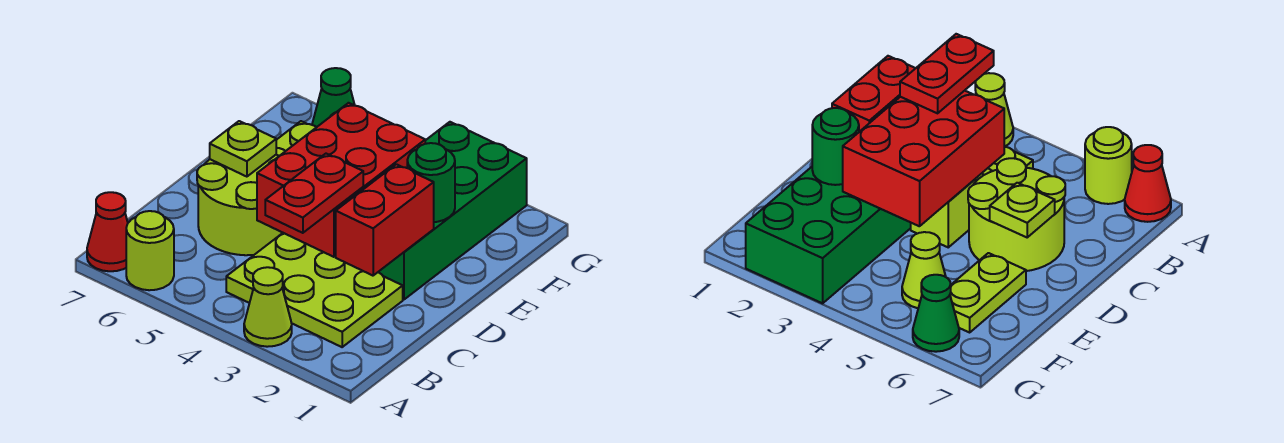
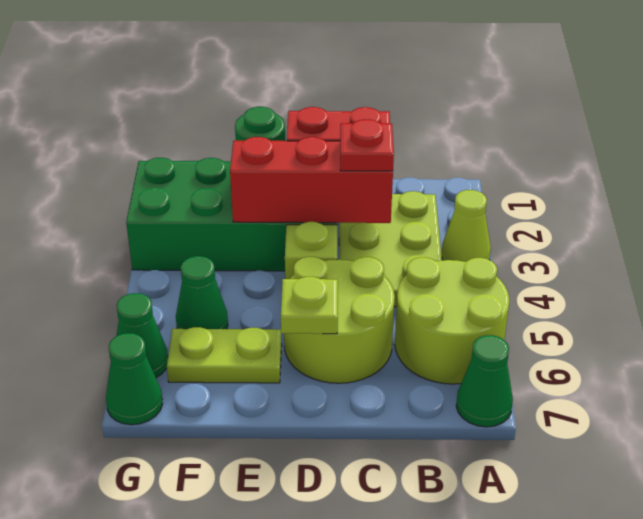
lime round brick A6 level 1 -> lime round brick A5:B6 level 1
red cone A7 level 1 -> green cone A7 level 1
red plate B3:C3 level 3 -> red plate C3 level 3
red brick C3:E4 level 2 -> red brick C3:E3 level 2
lime cone F5 level 1 -> green cone F5 level 1
none -> green cone G7 level 1

